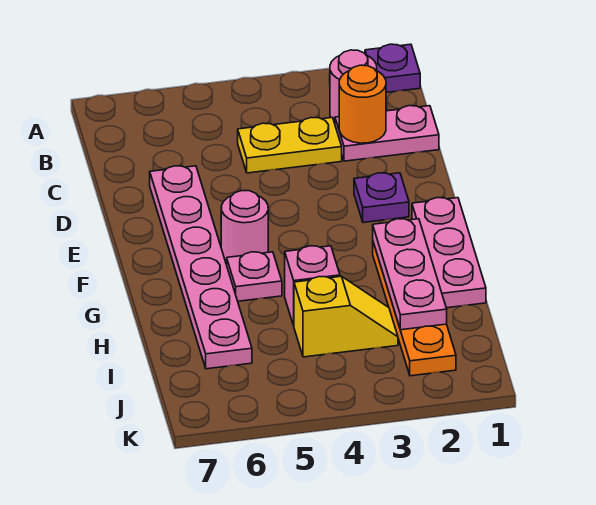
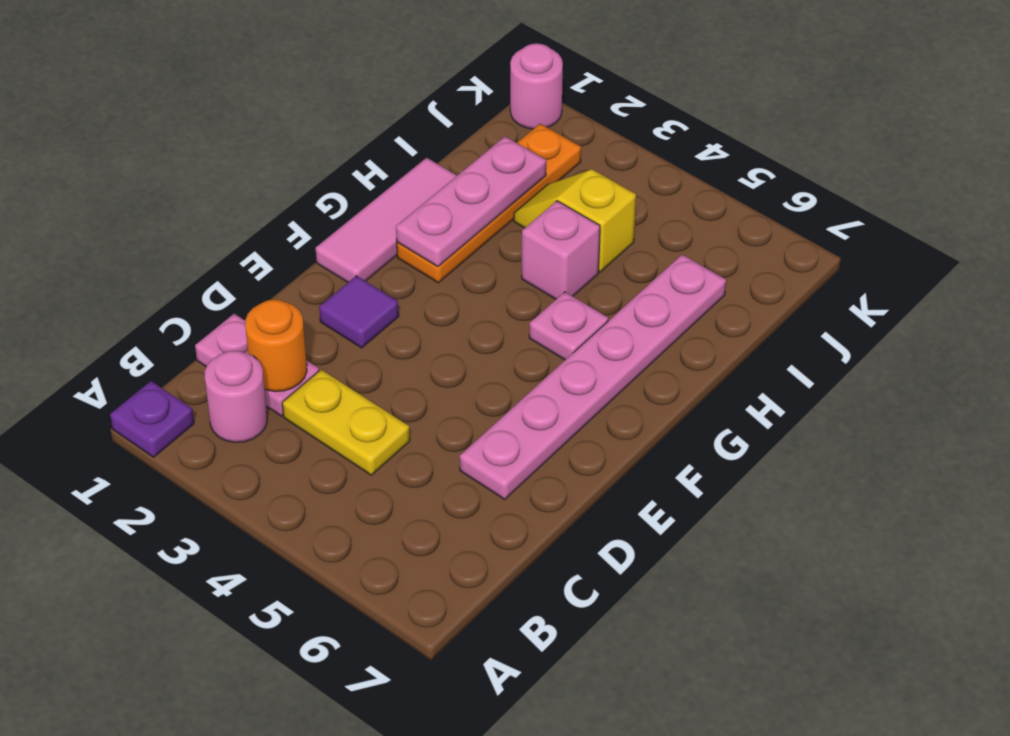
purple plate E2 level 1 -> purple tile E2 level 1
pink plate F1:H1 level 1 -> pink tile F1:H1 level 1
pink round brick F5 level 1 -> pink round brick K1 level 1

